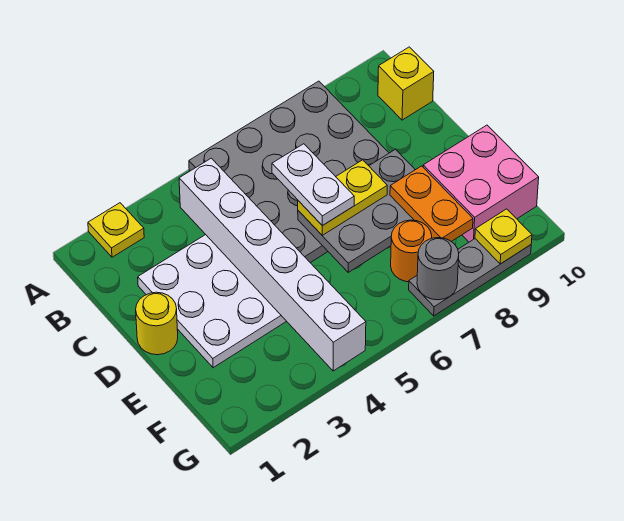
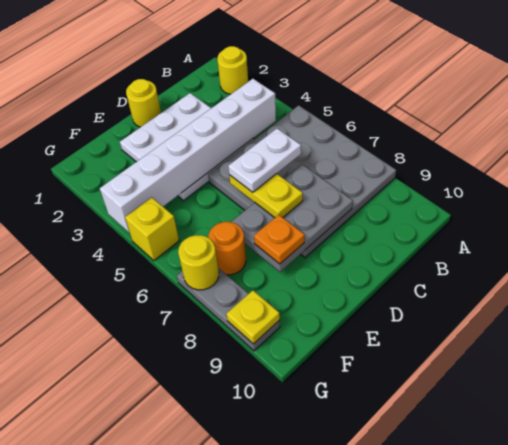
yellow plate A2 level 1 -> yellow round brick A2 level 1
yellow brick B10 level 1 -> yellow brick G5 level 1
grey plate D6:E8 level 2 -> grey plate C7:E8 level 2
orange plate E8:F8 level 3 -> orange plate E8 level 3
pink brick E9:F10 level 1 -> none
grey round brick G7 level 2 -> yellow round brick G7 level 2

